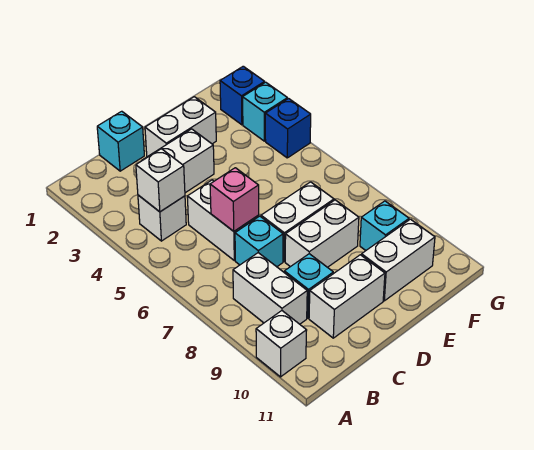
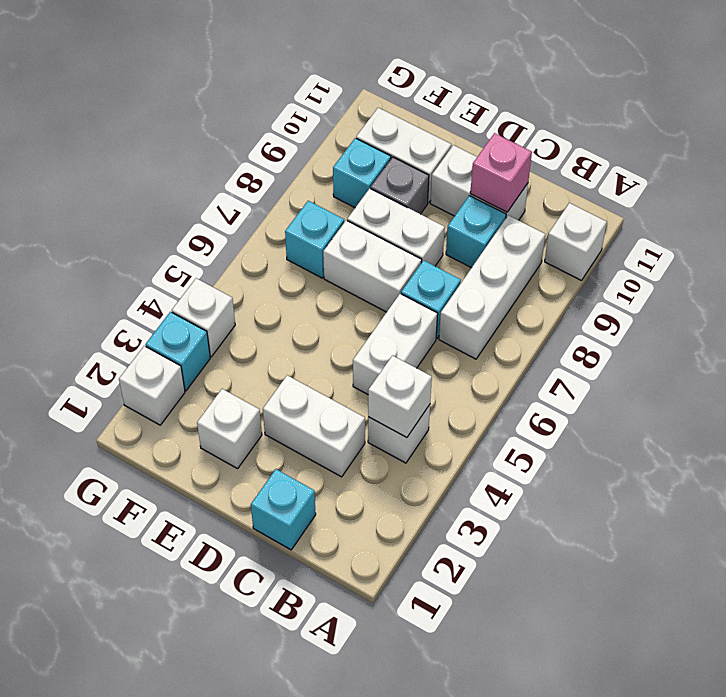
white brick B8:B9 level 1 -> white brick B7:B9 level 1
pink brick C6 level 2 -> pink brick C10 level 2
white brick D2:E2 level 1 -> white brick E2 level 1
none -> grey brick E9 level 1
none -> cyan brick F7 level 1
blue brick G2 level 1 -> white brick G2 level 1
blue brick G4 level 1 -> white brick G4 level 1

